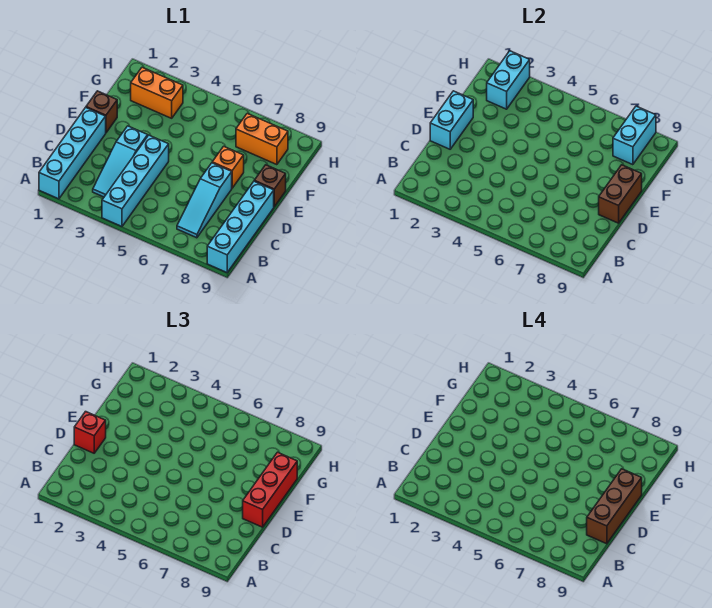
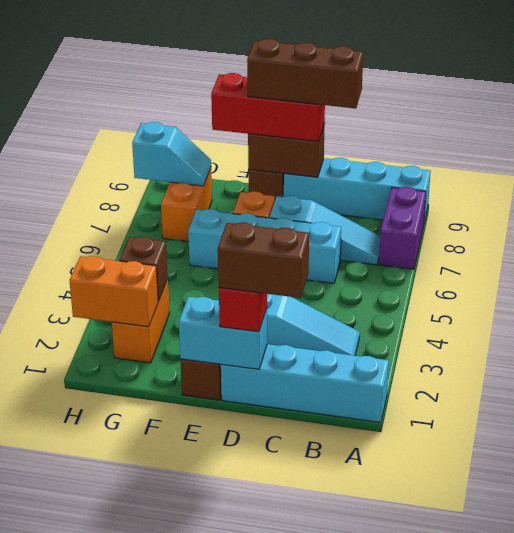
cyan brick A4:D4 level 1 -> cyan brick C6:F6 level 1
none -> purple brick A7:A8 level 1
none -> brown brick C1:D1 level 4
cyan brick G2:H2 level 2 -> orange brick G2:H2 level 2
none -> brown brick G3 level 2
cyan brick G8:H8 level 2 -> cyan slope G8:H8 level 2 top H

